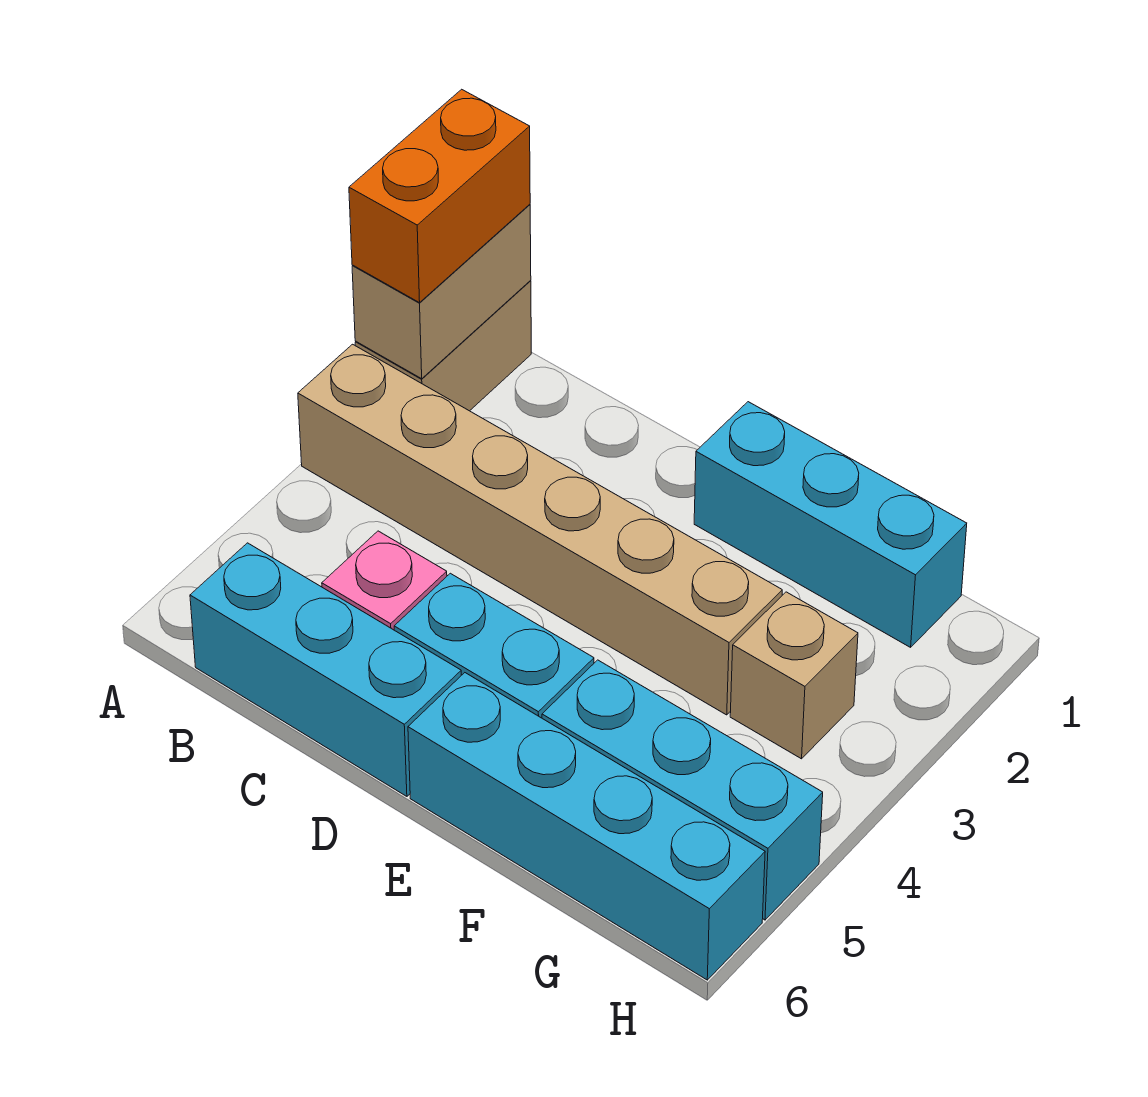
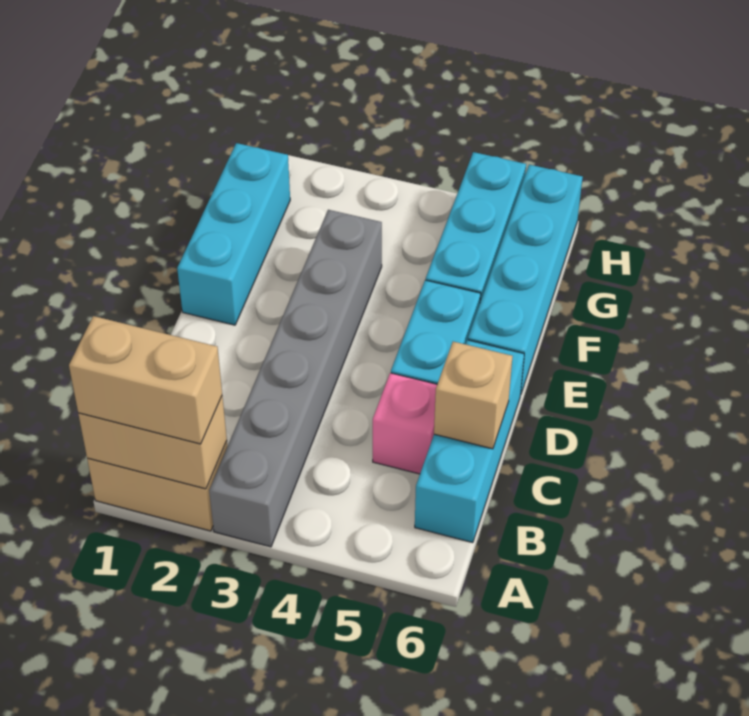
orange brick A1:A2 level 3 -> tan brick A1:A2 level 3
tan brick A3:F3 level 1 -> grey brick A3:F3 level 1
tan brick G3 level 1 -> tan brick C6 level 2

